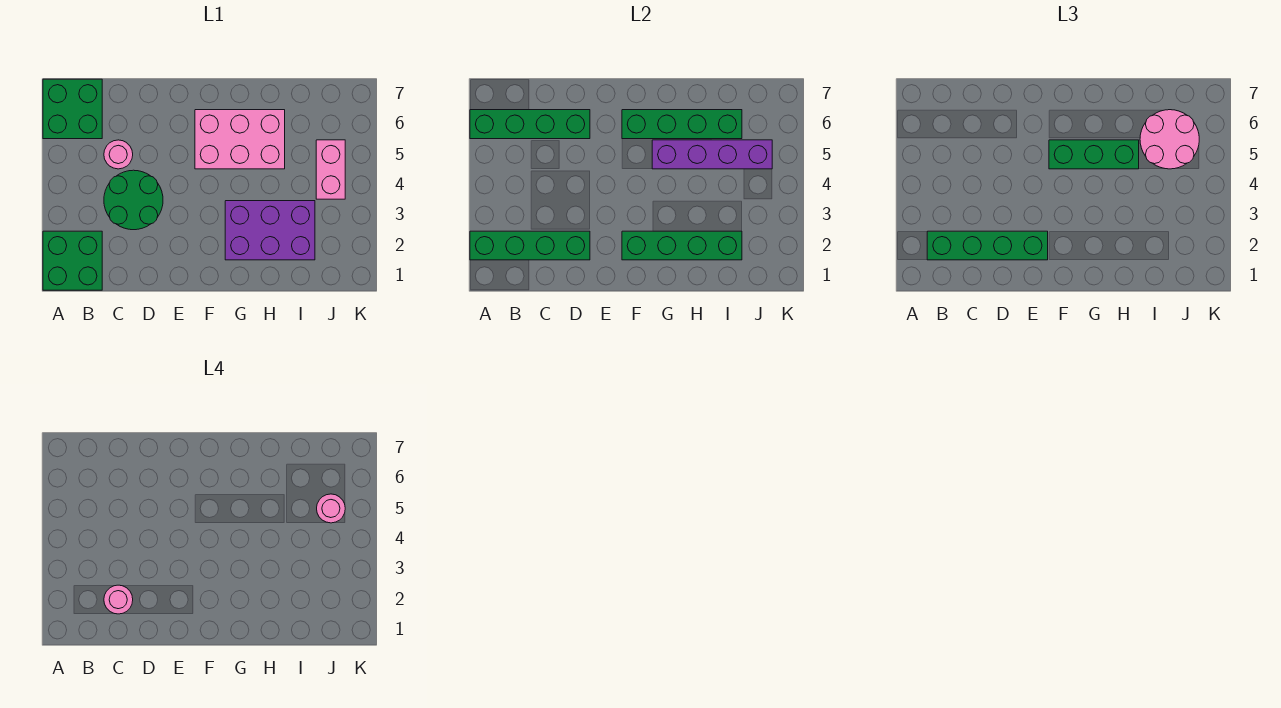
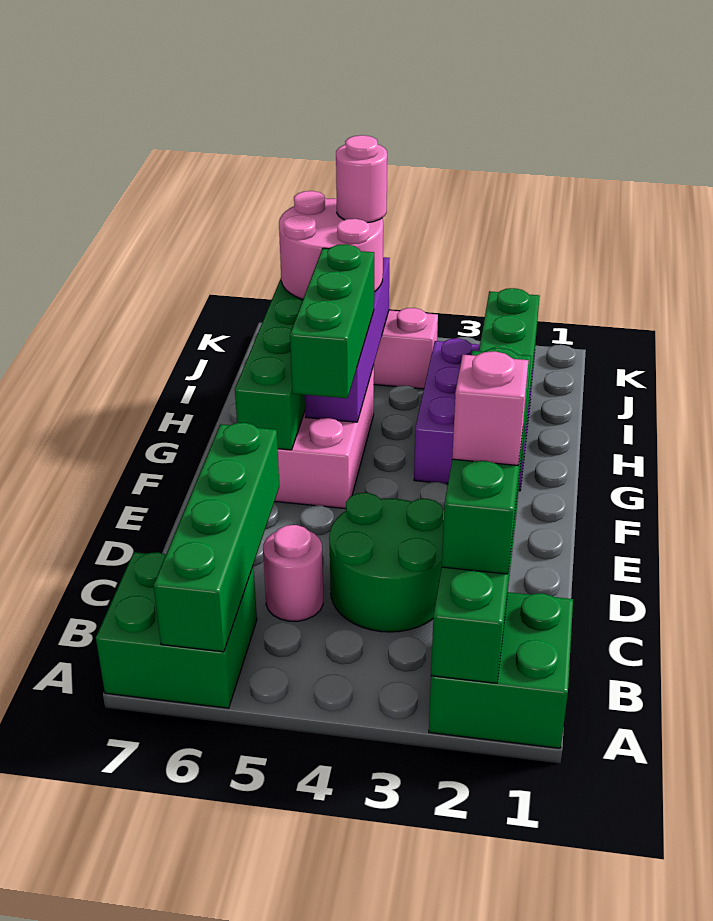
pink round brick C2 level 4 -> pink brick C2 level 4

